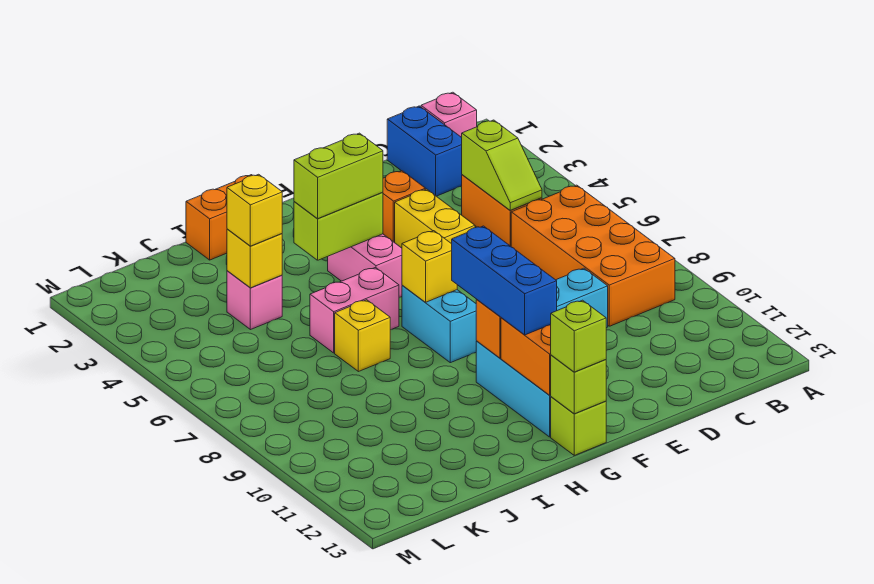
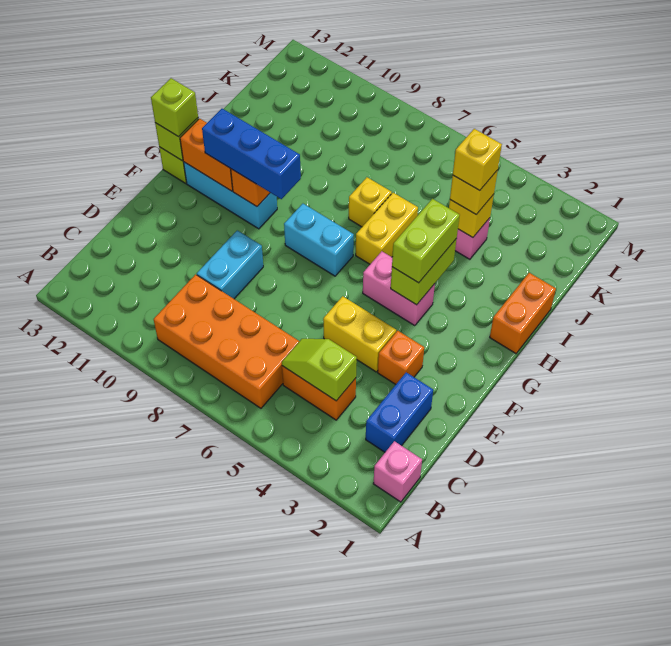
blue brick C1:C2 level 1 -> blue brick C2:D2 level 1
yellow brick G7 level 2 -> yellow brick J4 level 4
pink brick H6:I6 level 1 -> yellow brick H6:I6 level 1

